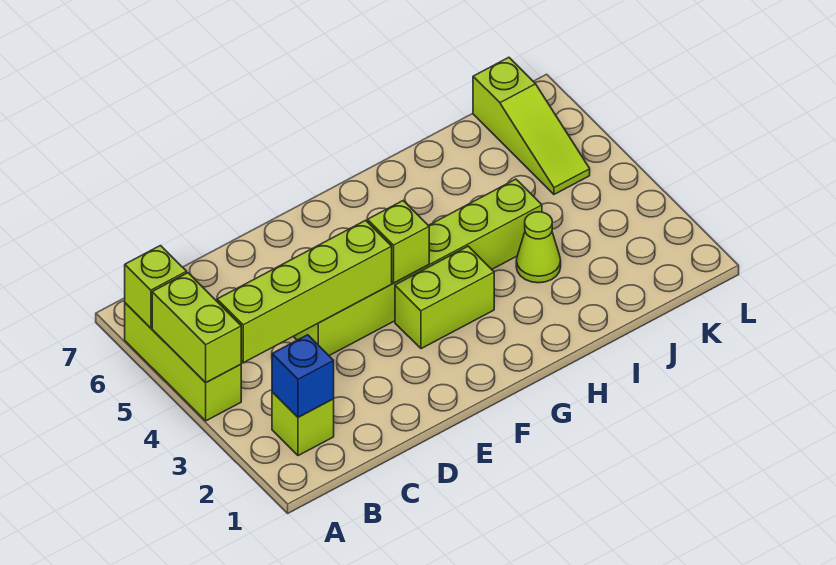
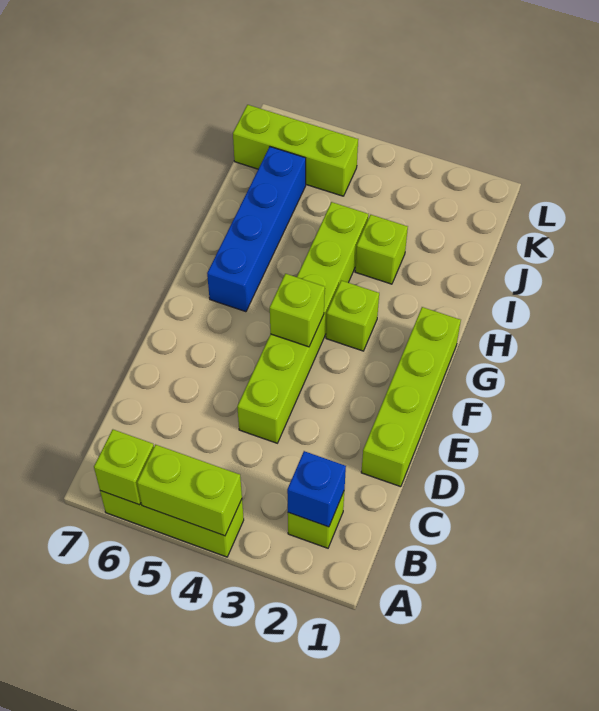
lime brick B4:E4 level 2 -> lime brick D1:G1 level 1
lime brick F3:G3 level 1 -> lime brick G3 level 1
none -> blue brick G6:J6 level 1
lime cone I3 level 1 -> lime brick I3 level 1
lime slope K5:K7 level 1 top 7 -> lime brick K5:K7 level 1

